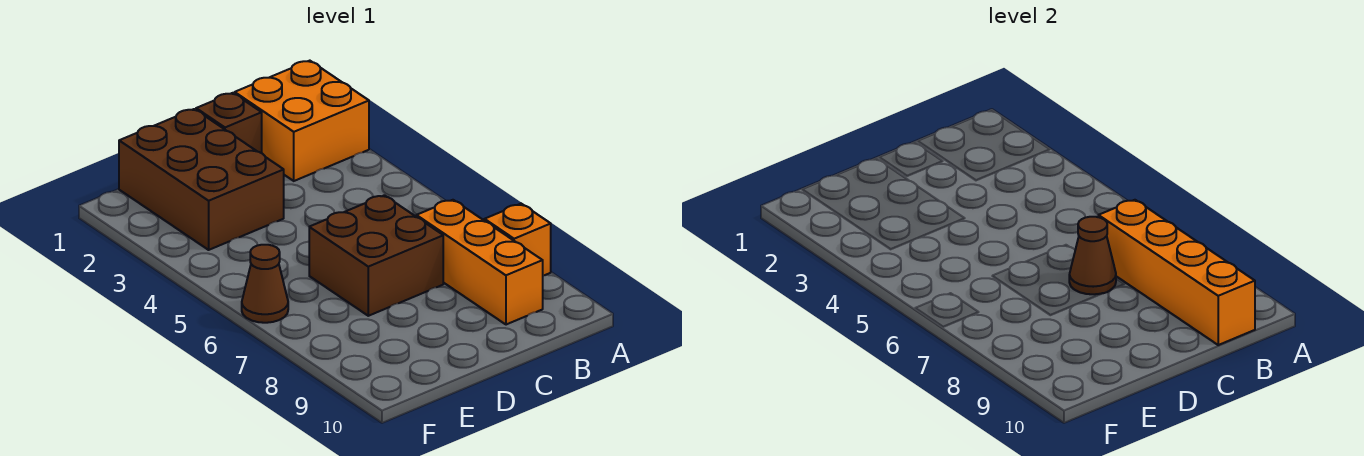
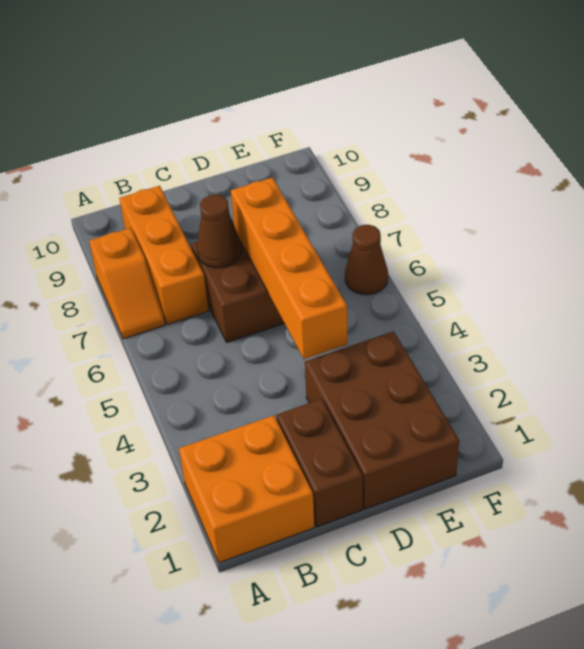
orange brick B7:B10 level 2 -> orange brick D4:D7 level 2
brown brick C1 level 1 -> brown brick C1:C2 level 1

